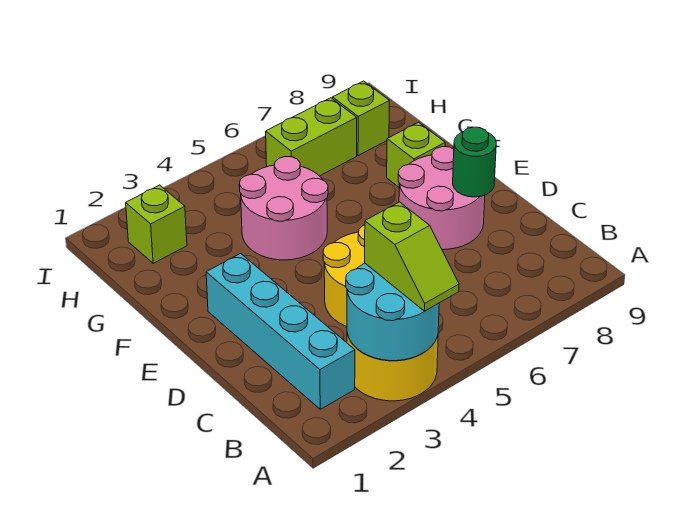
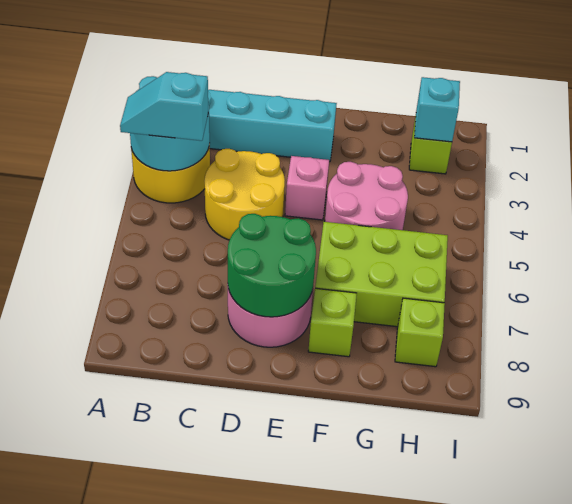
lime slope A4:B4 level 3 top B -> cyan slope A4:B4 level 3 top B
green round brick D8 level 2 -> green round brick D7:E8 level 2
none -> pink brick E4 level 1
none -> cyan brick H2 level 2
lime brick H6:H7 level 1 -> lime brick F6:H7 level 1

